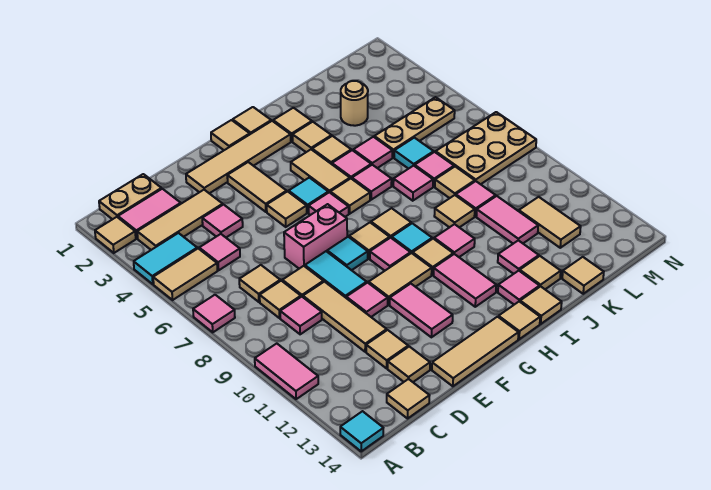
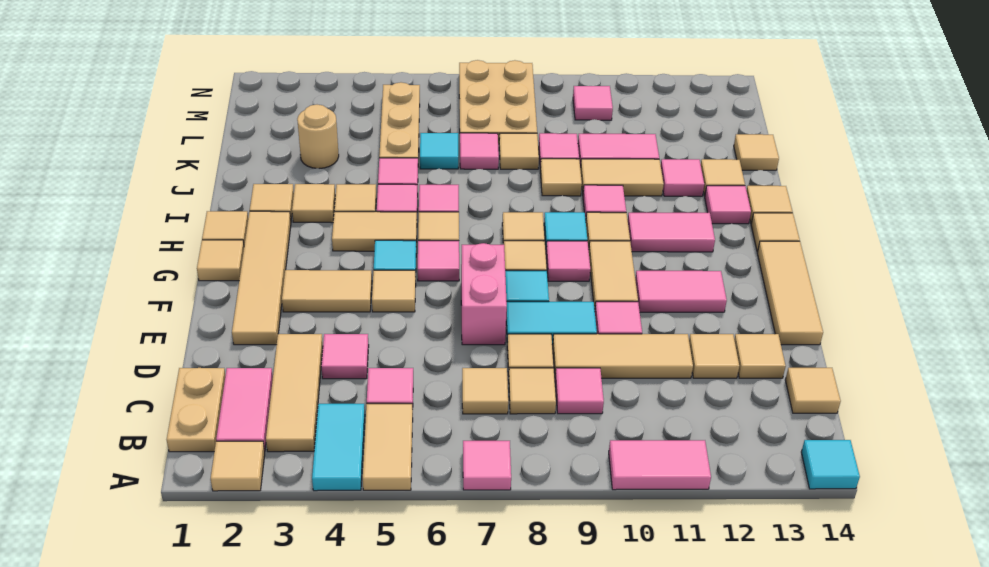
pink tile J7 level 1 -> pink tile M10 level 1
tan tile L11:L12 level 1 -> tan tile J10:J11 level 1

